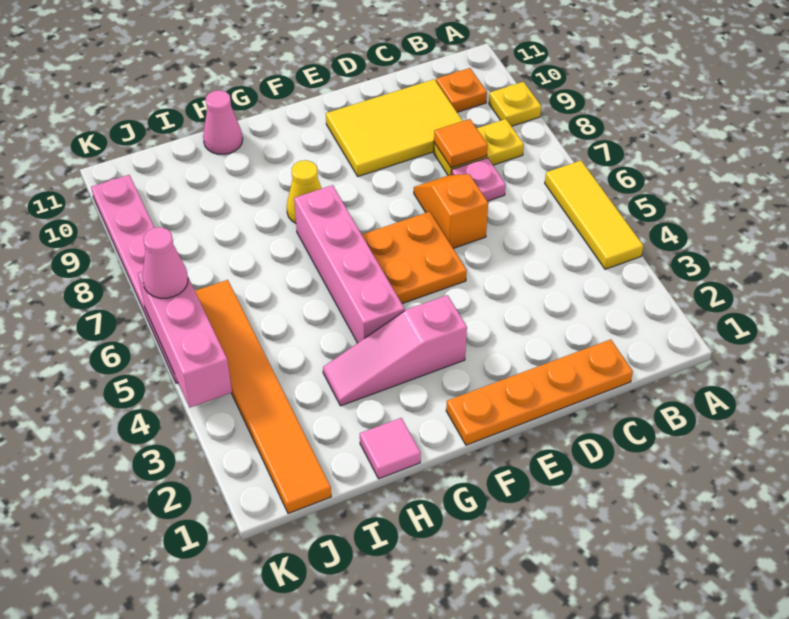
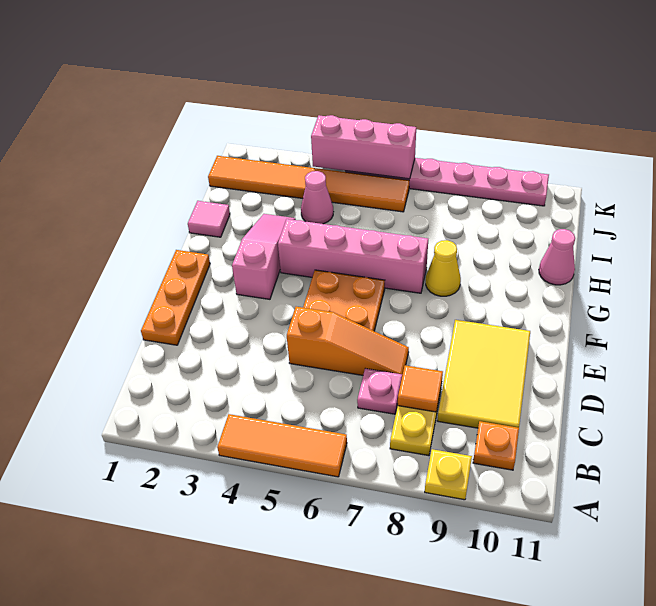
yellow tile A4:A6 level 1 -> orange tile A4:A6 level 1
orange plate C1:F1 level 1 -> orange plate D1:F1 level 1
orange slope D6:D7 level 1 top 6 -> orange slope D5:D7 level 1 top 5
pink cone K6 level 3 -> pink cone I4 level 1

